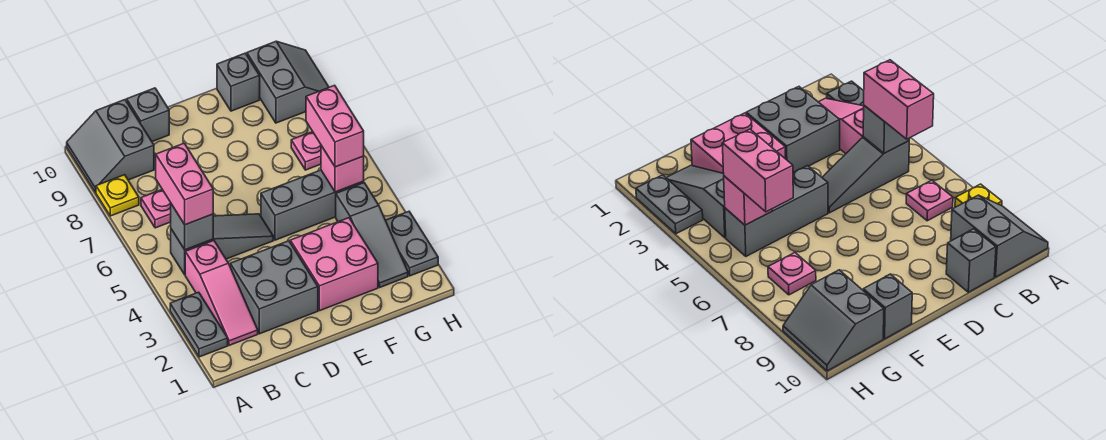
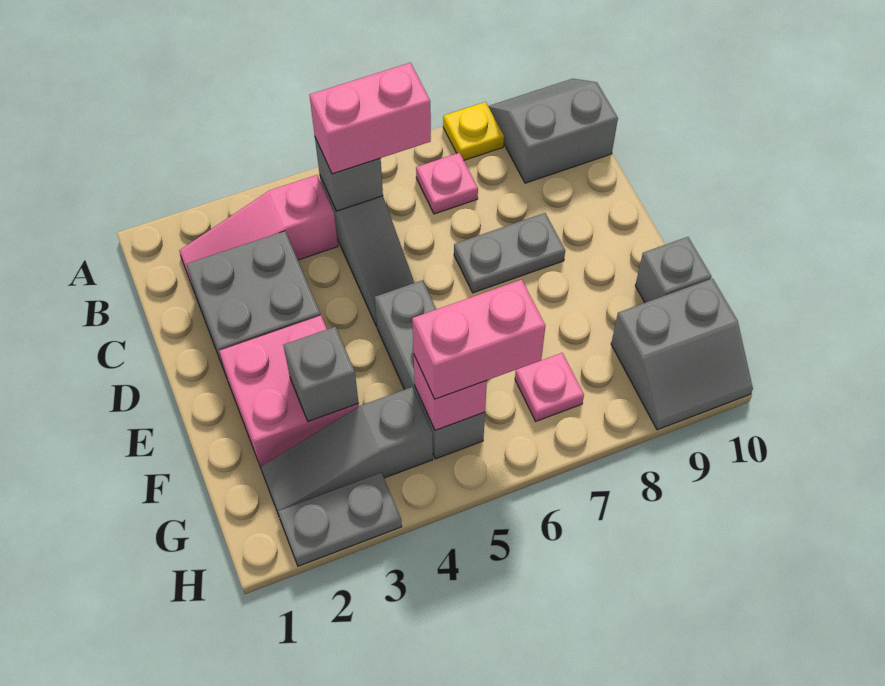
grey plate A2:A3 level 1 -> grey plate D7:D8 level 1
grey brick C10 level 1 -> grey brick F3 level 2

